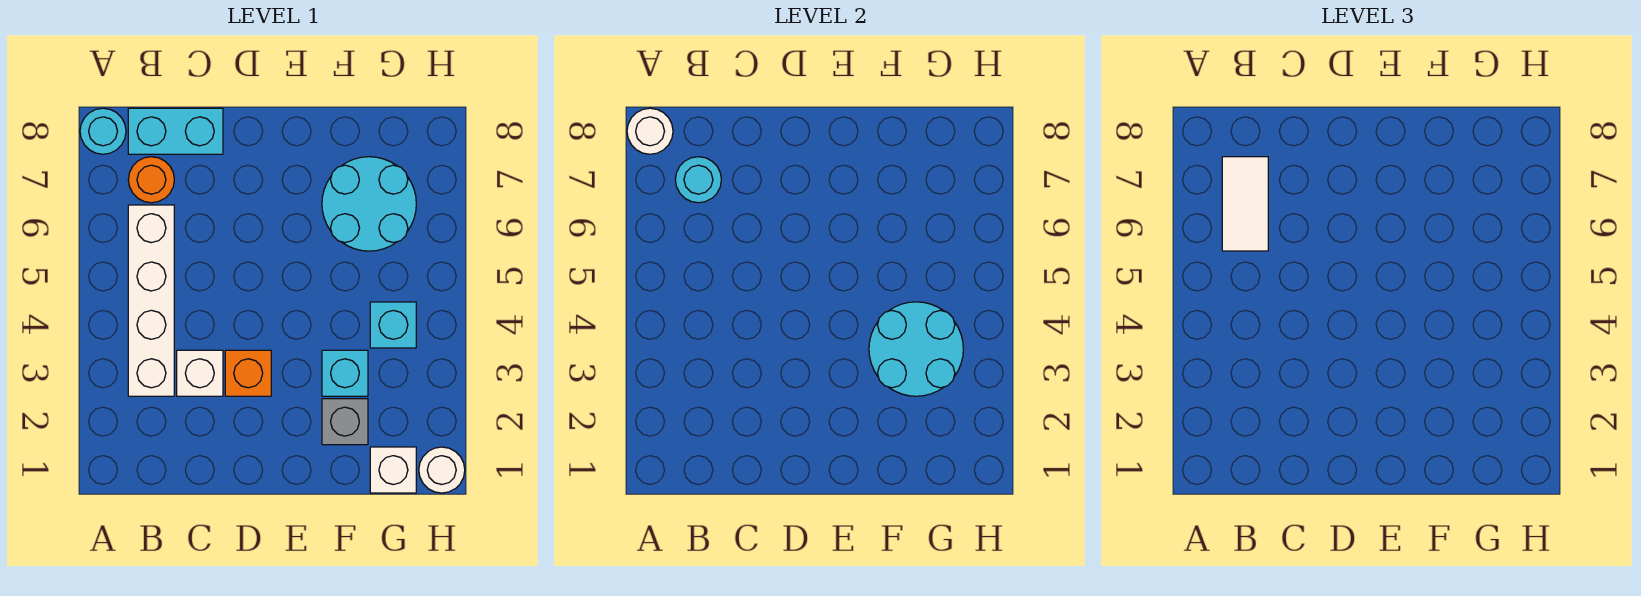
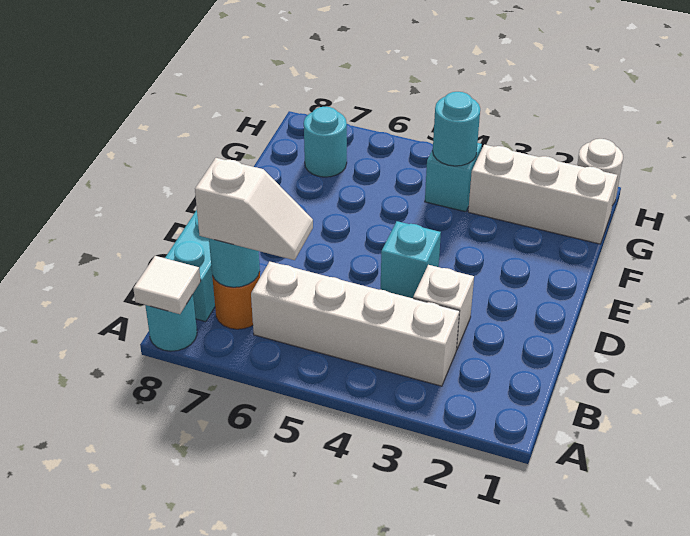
white round brick A8 level 2 -> white tile A8 level 2
white tile B6:B7 level 3 -> white slope B6:B7 level 3 top 7
orange brick D3 level 1 -> none
grey brick F2 level 1 -> none
cyan brick F3 level 1 -> cyan brick D4 level 1
cyan round brick F3:G4 level 2 -> cyan round brick G4 level 2
cyan round brick F6:G7 level 1 -> cyan round brick G7 level 1
white brick G1 level 1 -> white brick G1:G3 level 1

